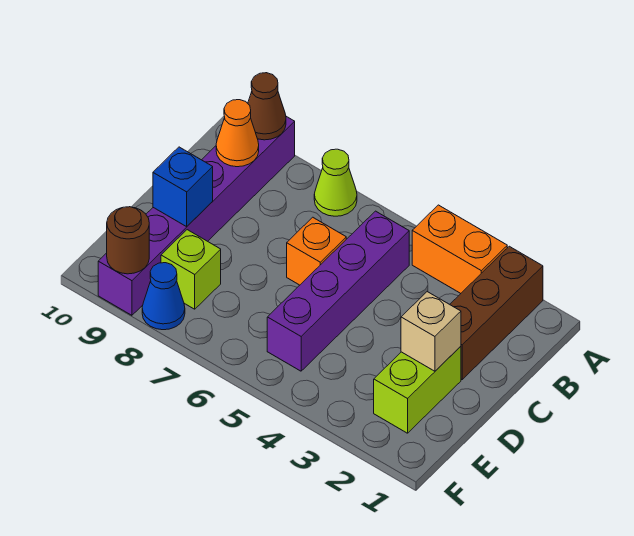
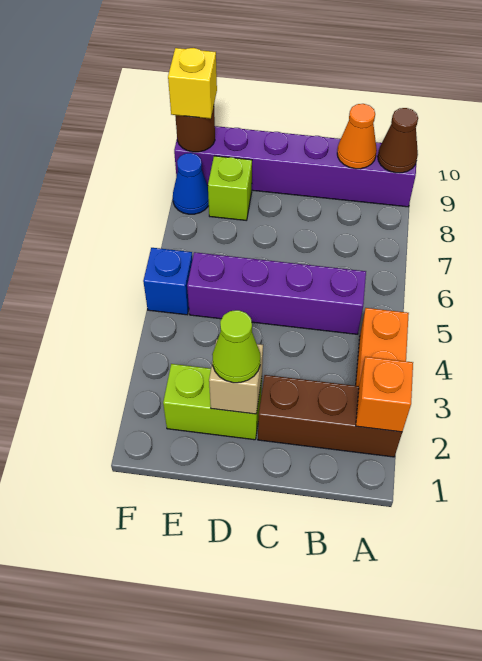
lime cone A7 level 1 -> lime cone D2 level 3
orange brick C6 level 1 -> orange brick A2 level 2
blue brick D9 level 2 -> blue brick F5 level 1
none -> yellow brick F9 level 3

